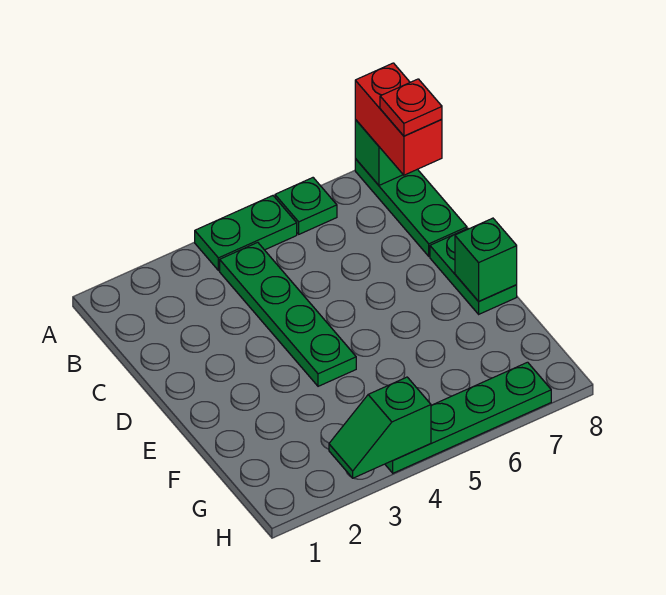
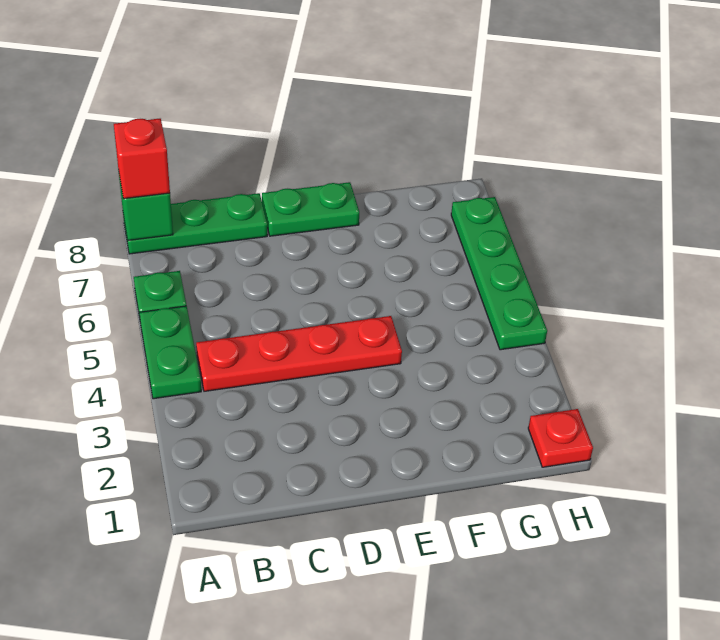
red brick A8:B8 level 3 -> red brick A8 level 3
green plate B4:E4 level 1 -> red plate B4:E4 level 1
red plate B8 level 4 -> red plate H1 level 1
green brick E8 level 2 -> none
green slope H3:H4 level 2 top 4 -> none

